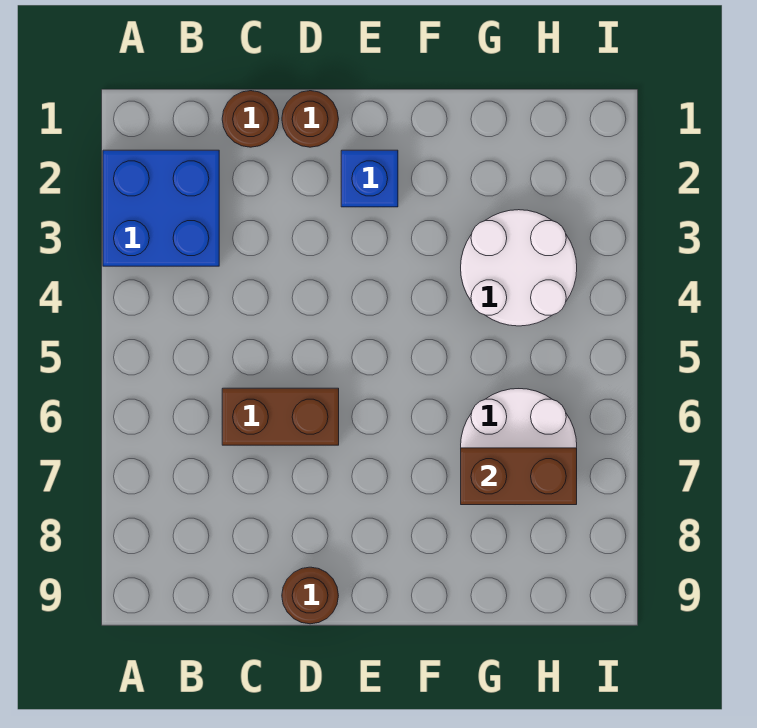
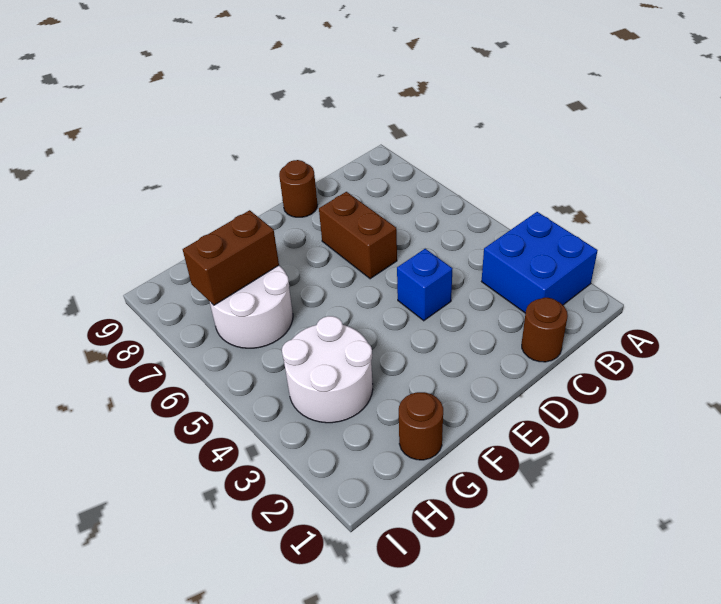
brown brick C6:D6 level 1 -> brown brick D6:D7 level 1
brown round brick D1 level 1 -> brown round brick G1 level 1
blue brick E2 level 1 -> blue brick D4 level 1

